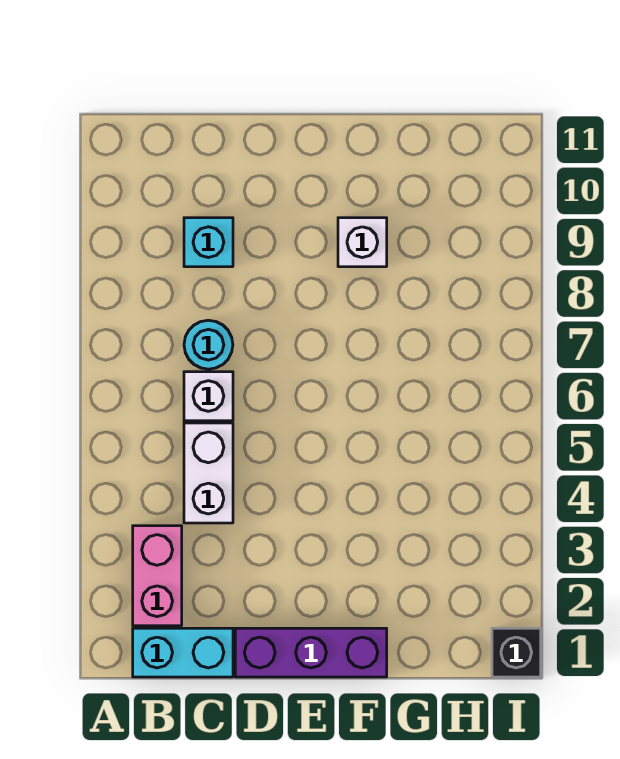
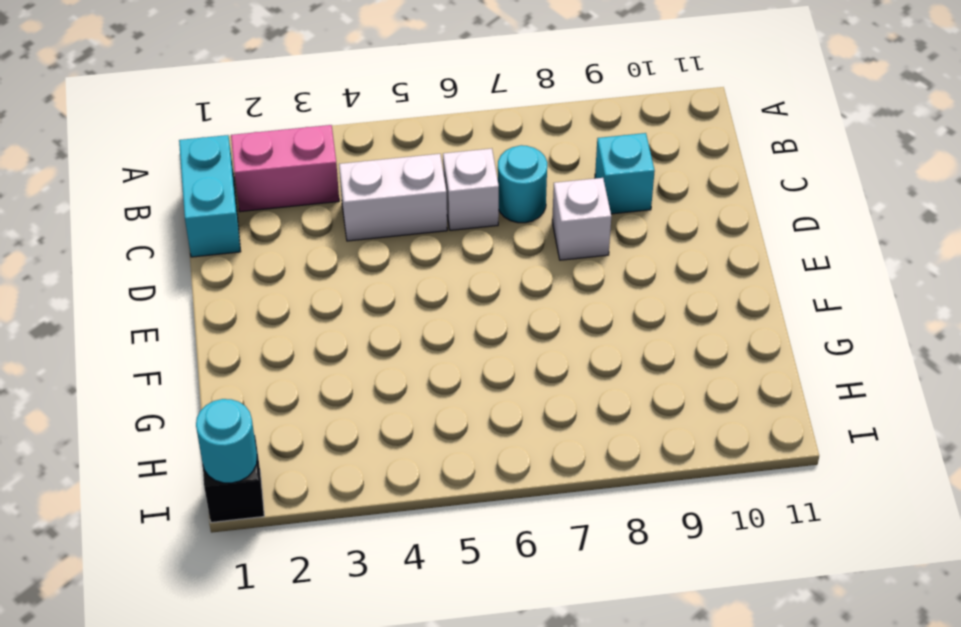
purple brick D1:F1 level 1 -> none
white brick F9 level 1 -> white brick D8 level 1
none -> cyan round brick I1 level 2

